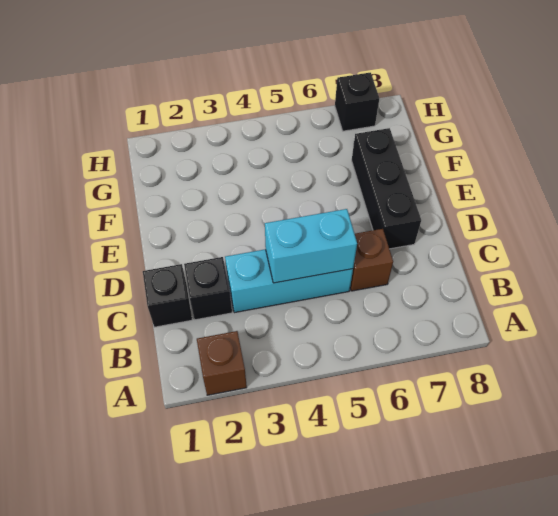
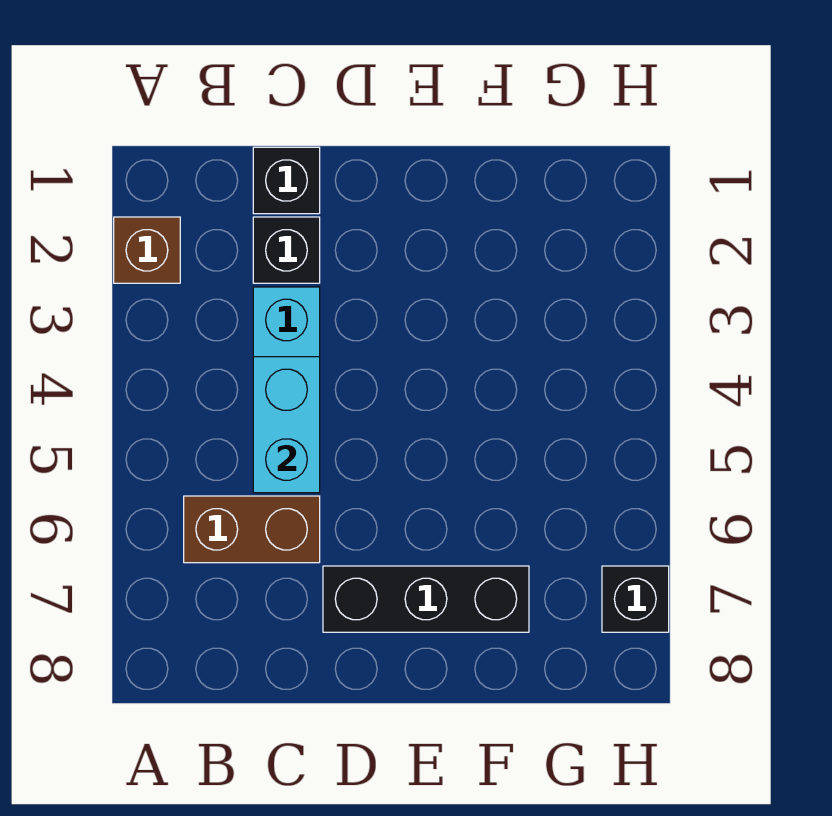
brown brick C6 level 1 -> brown brick B6:C6 level 1

